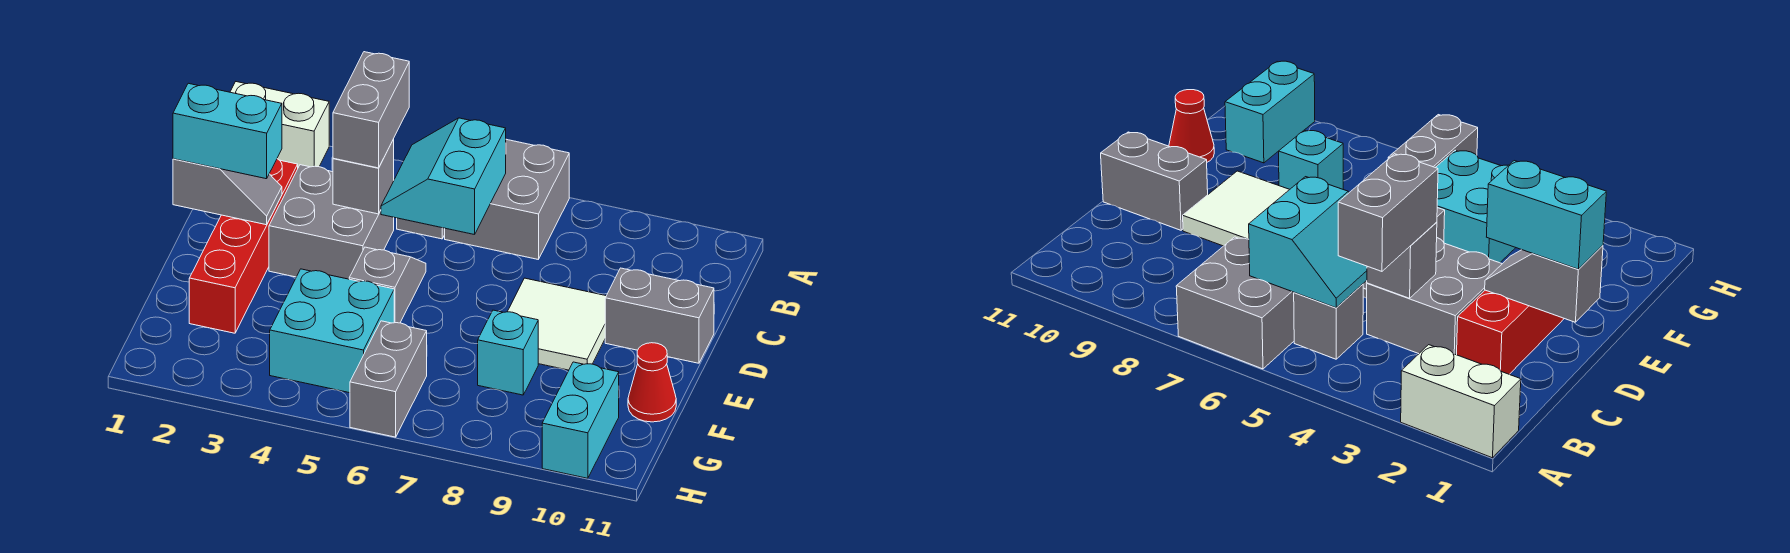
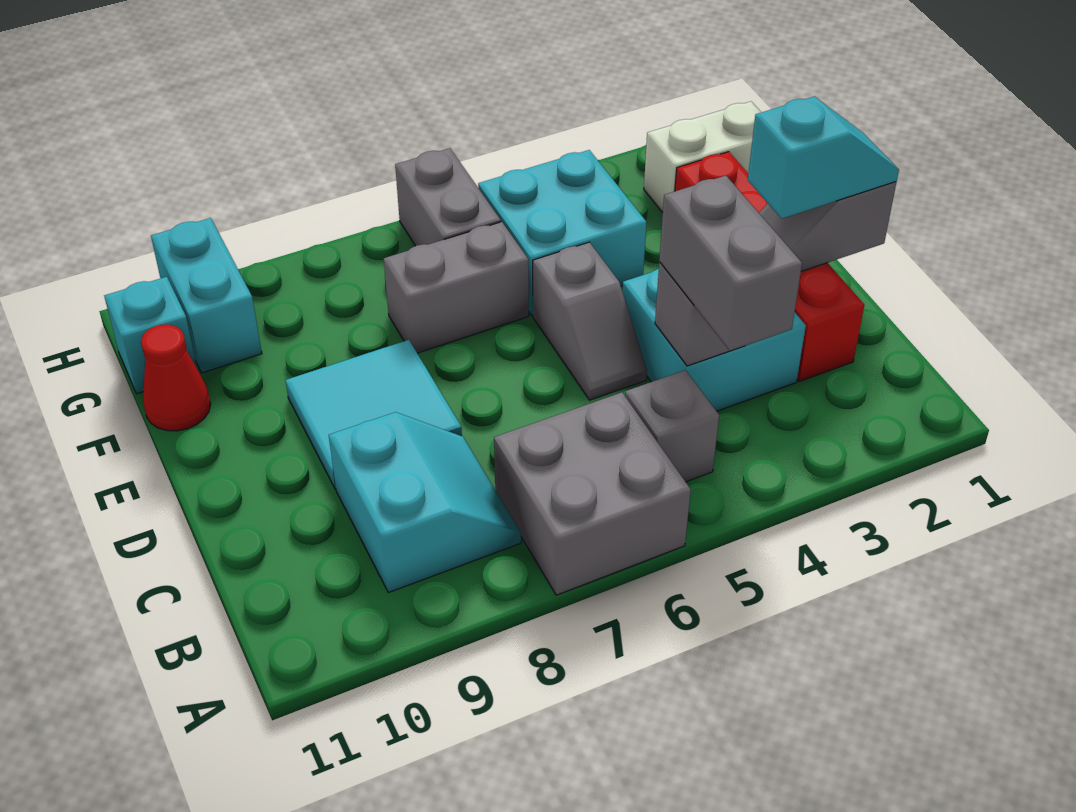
white brick A1:A2 level 1 -> white brick G1:G2 level 1
cyan slope B5:C6 level 2 top 6 -> cyan slope B8:C9 level 1 top 9
grey brick C3:D4 level 1 -> cyan brick C3:D4 level 1
cyan brick D1:D2 level 3 -> cyan slope D1:D2 level 3 top 2
white tile D8:E9 level 1 -> cyan tile D8:E9 level 1
grey brick D10:D11 level 1 -> grey brick F6:F7 level 1
cyan brick F8 level 1 -> cyan brick G11 level 1

